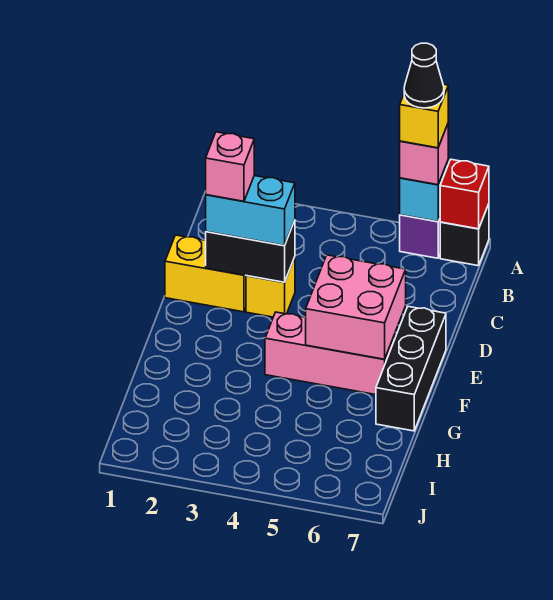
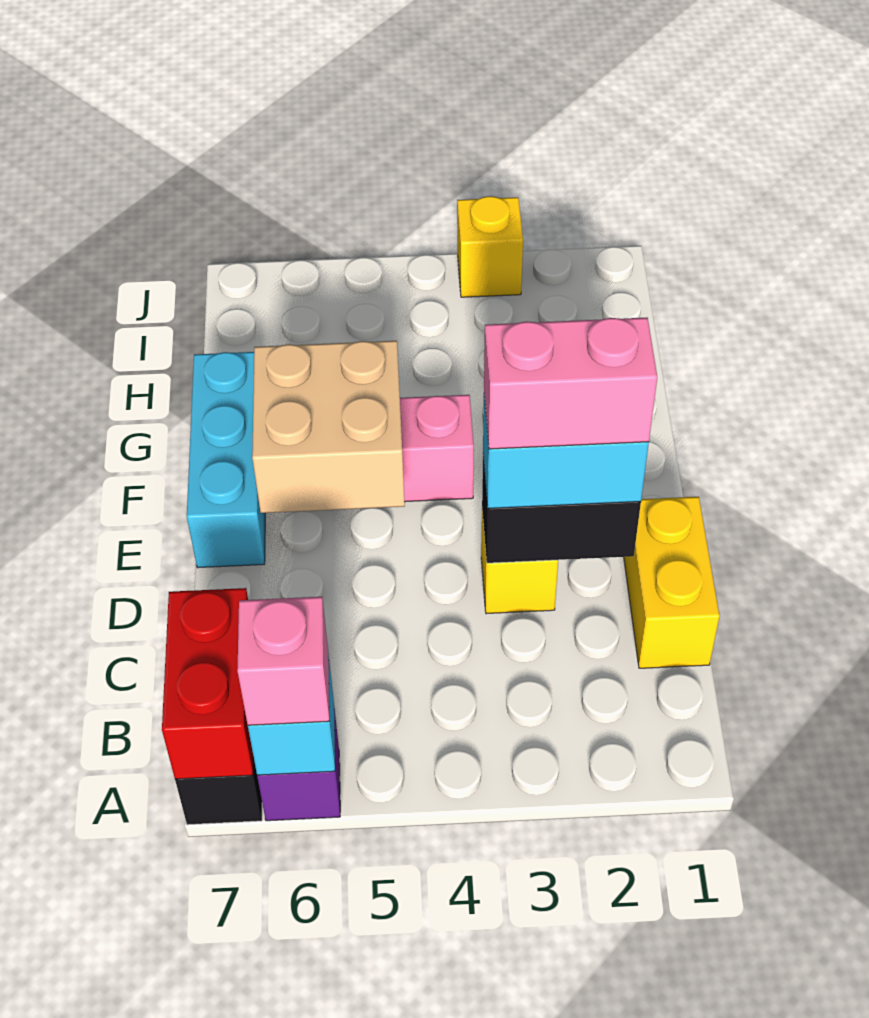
yellow brick A6 level 4 -> yellow brick J3 level 1
black cone A6 level 5 -> none
red brick A7 level 2 -> red brick A7:B7 level 2
yellow brick D1:D2 level 1 -> yellow brick C1:D1 level 1
pink brick D2 level 4 -> pink brick D2:D3 level 4
pink brick E5:F6 level 2 -> tan brick E5:F6 level 2
black brick E7:G7 level 1 -> cyan brick E7:G7 level 1

